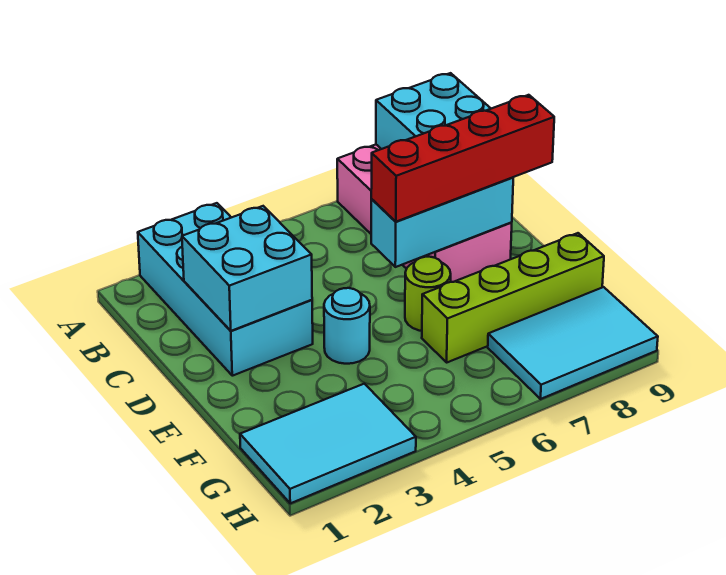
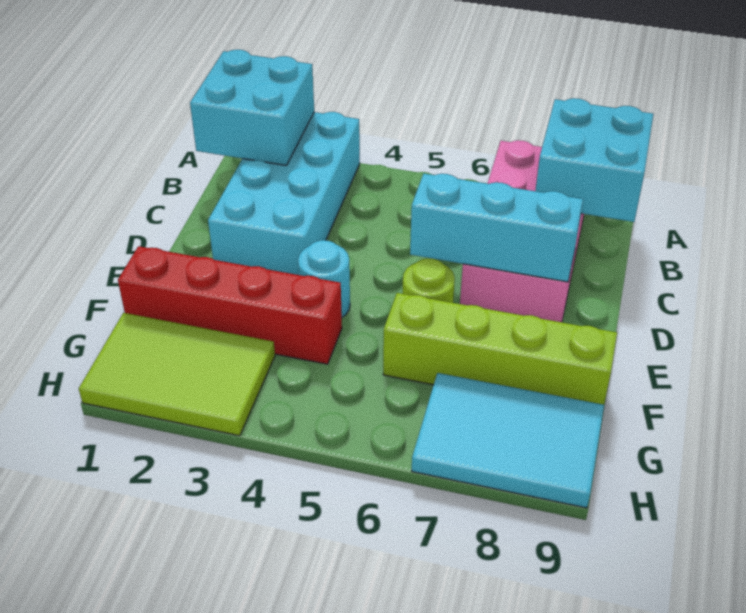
cyan brick C2:D3 level 2 -> cyan brick A1:B2 level 2
red brick D6:D9 level 3 -> red brick F1:F4 level 1
cyan tile G1:H3 level 1 -> lime tile G1:H3 level 1

